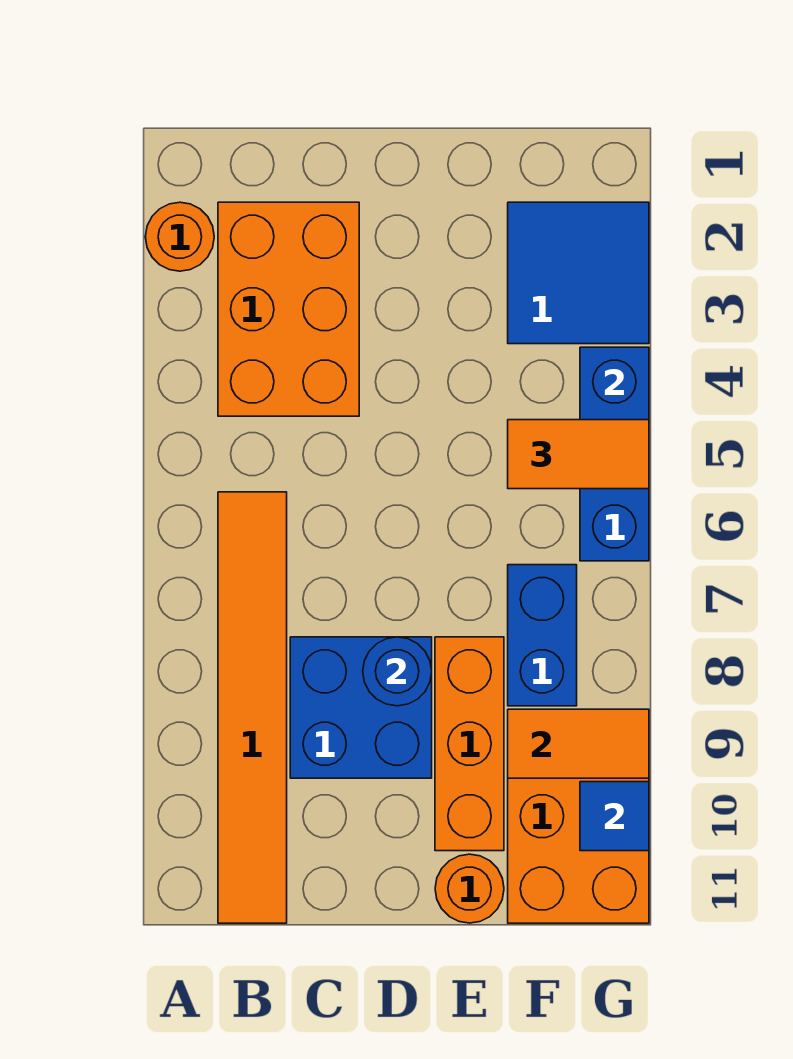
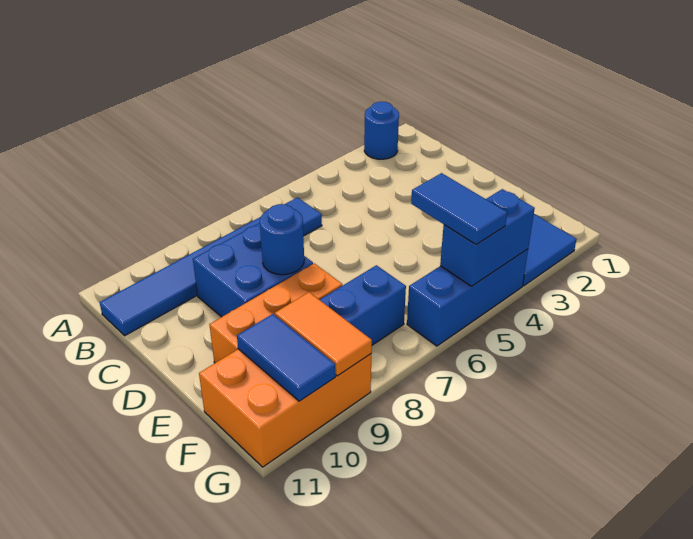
orange round brick A2 level 1 -> blue round brick A2 level 1
orange brick B2:C4 level 1 -> none
orange tile B6:B11 level 1 -> blue tile B6:B11 level 1
orange round brick E11 level 1 -> none
orange tile F5:G5 level 3 -> blue tile F5:G5 level 3
blue tile G10 level 2 -> blue tile F10:G10 level 2

